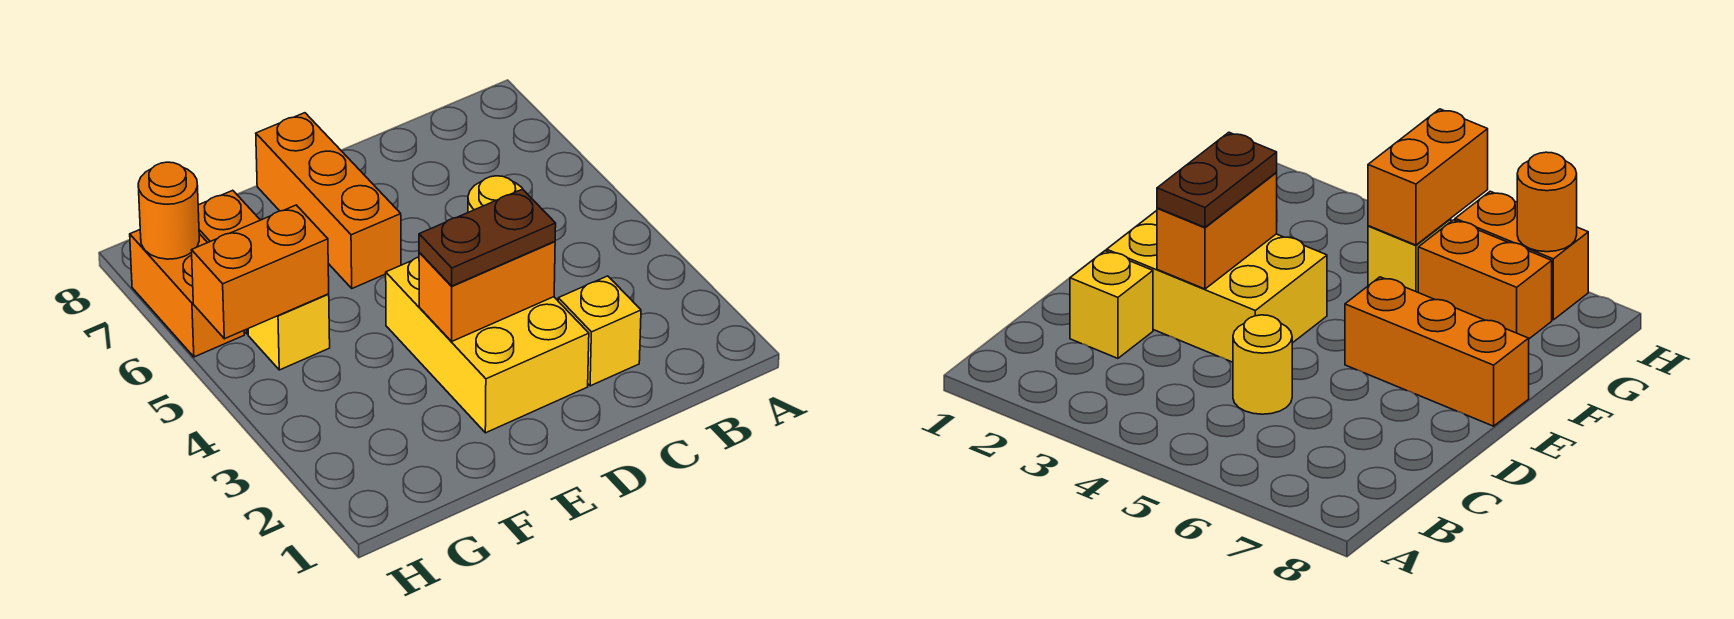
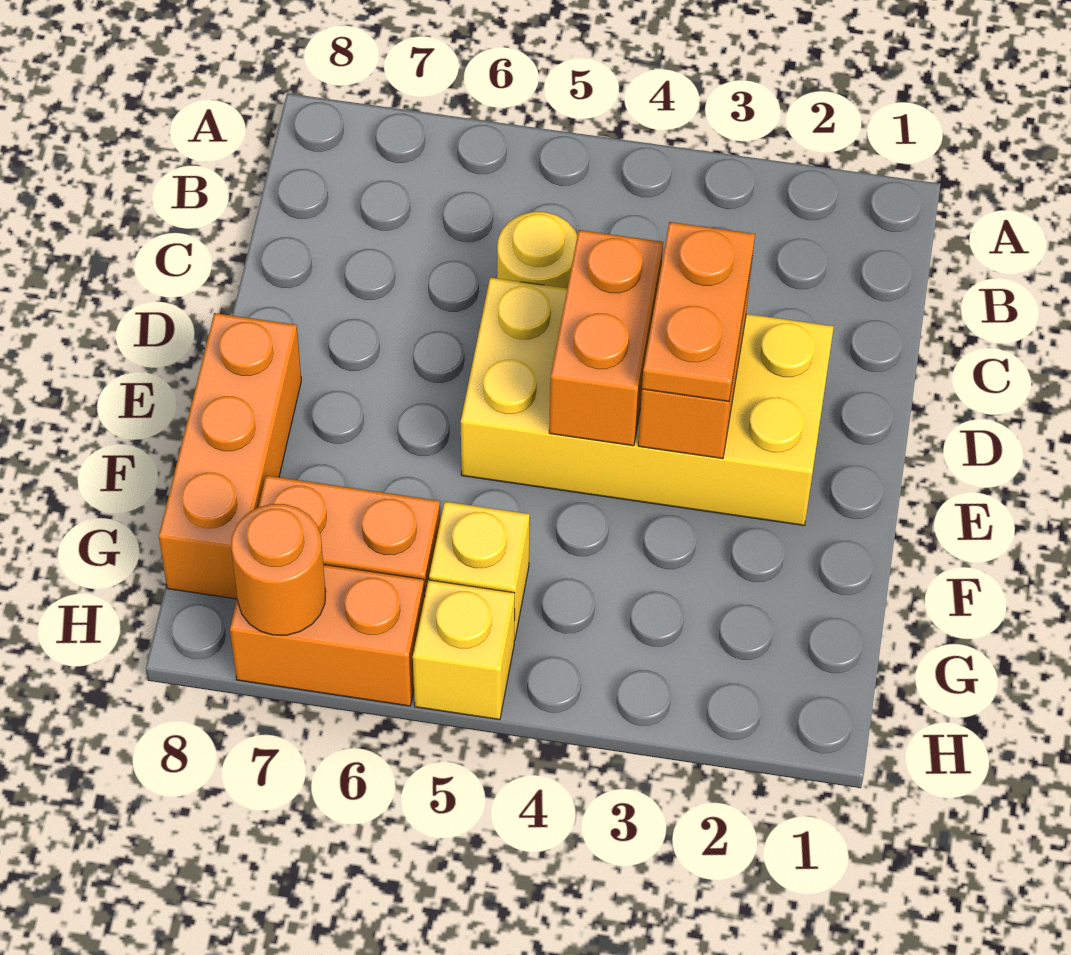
yellow brick C2 level 1 -> yellow brick H5 level 1
yellow brick D2:E4 level 1 -> yellow brick D2:E5 level 1
brown plate D3:E3 level 3 -> orange plate D3:E3 level 3
orange brick E6:E8 level 1 -> orange brick E8:G8 level 1
orange brick G5:H5 level 2 -> orange brick D4:E4 level 2

